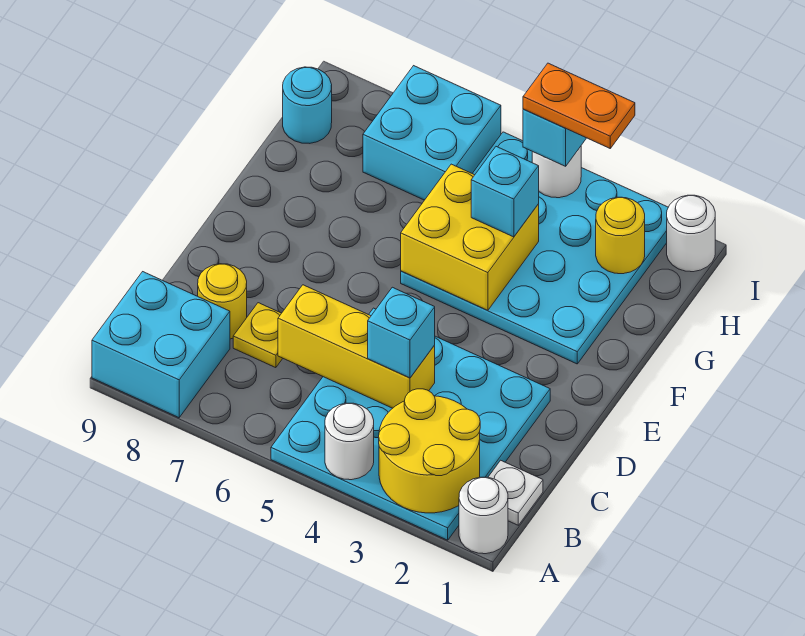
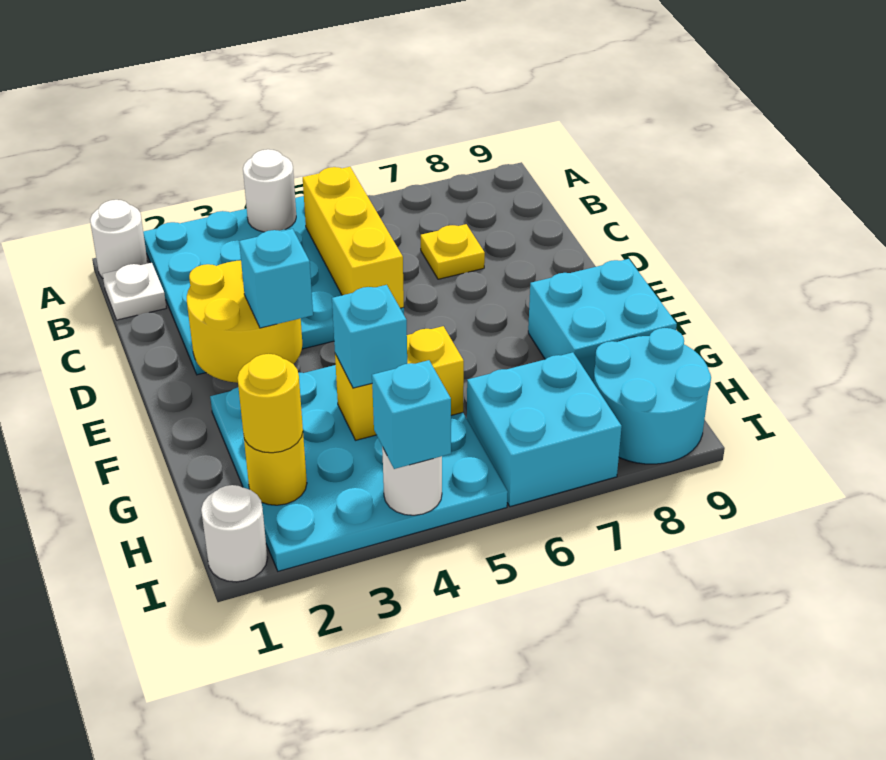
yellow round brick A2:B3 level 2 -> yellow round brick D2:E3 level 2
cyan brick A8:B9 level 1 -> cyan brick F8:G9 level 1
yellow brick C4:C6 level 2 -> yellow brick B5:D5 level 2
cyan brick C4 level 3 -> cyan brick E3 level 3
yellow round brick C8 level 1 -> yellow round brick H2 level 3
yellow brick F4:G5 level 2 -> yellow brick G4:G5 level 2
cyan round brick H9 level 1 -> cyan round brick H8:I9 level 1
orange plate I3:I4 level 4 -> none

